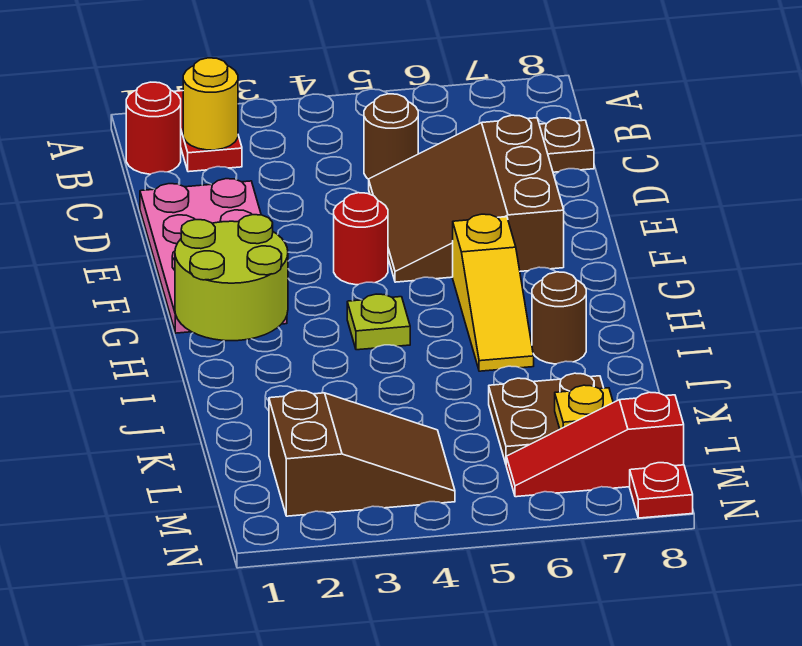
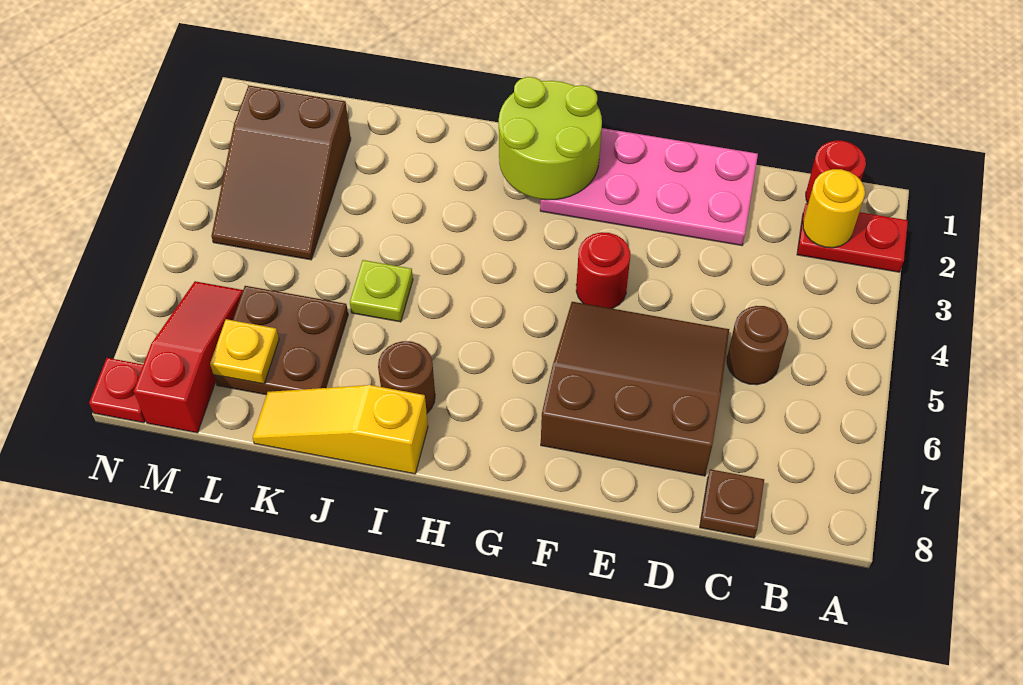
yellow slope G6:I6 level 1 top G -> yellow slope I8:K8 level 1 top I
lime plate H4 level 1 -> lime plate J5 level 1

